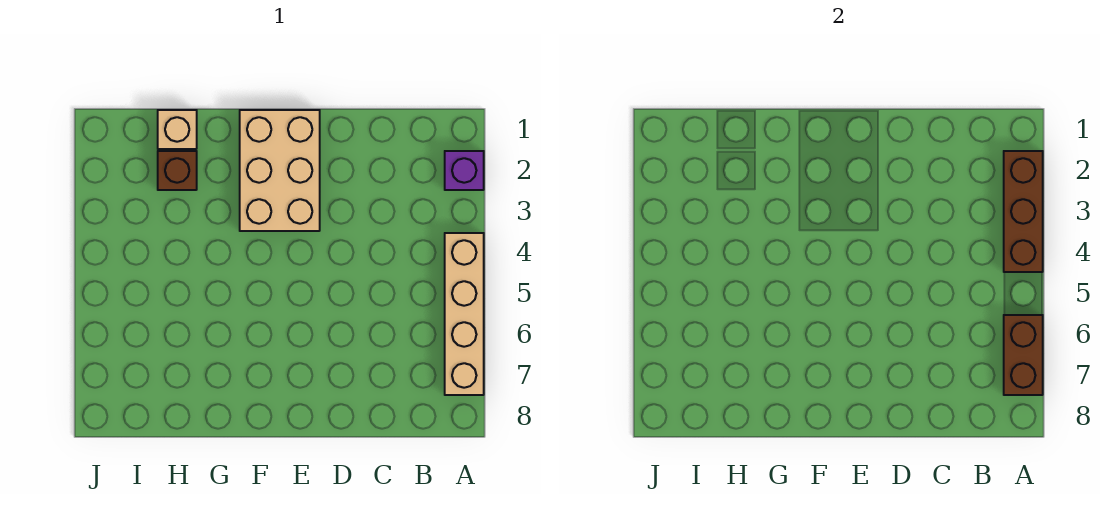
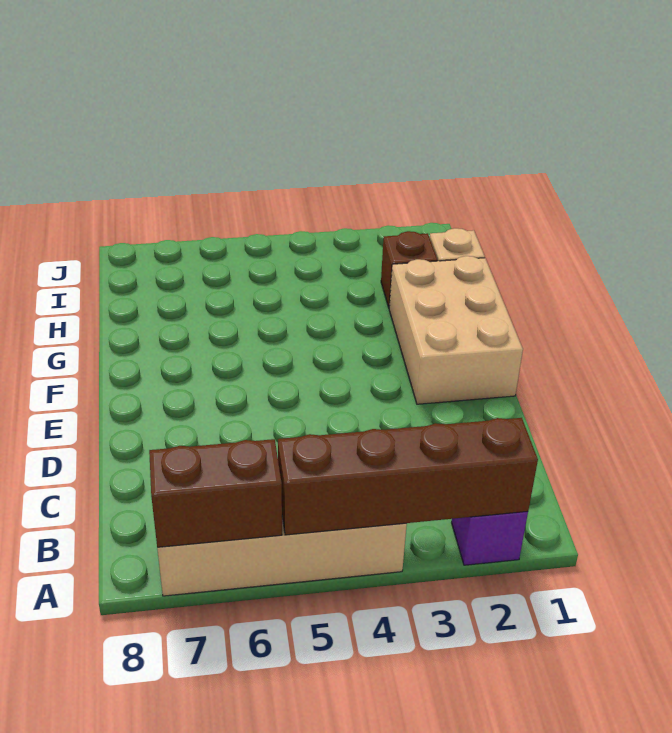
brown brick A2:A4 level 2 -> brown brick A2:A5 level 2
tan brick E1:F3 level 1 -> tan brick E1:G2 level 1

